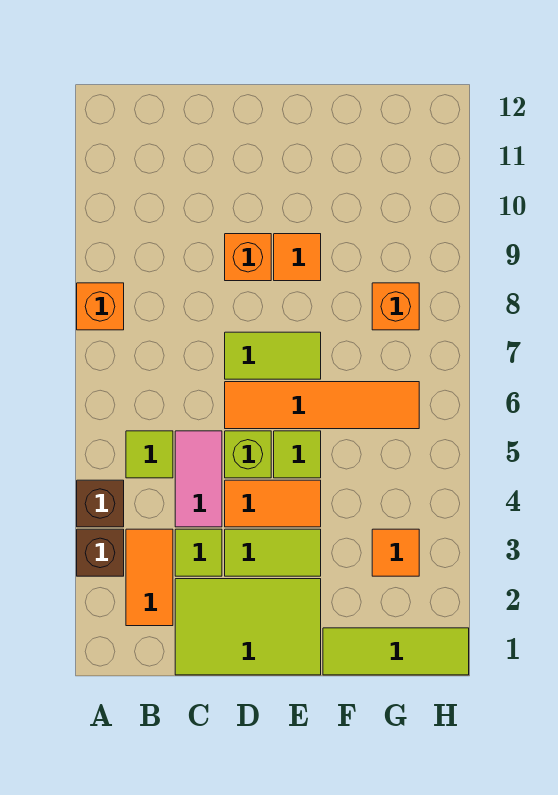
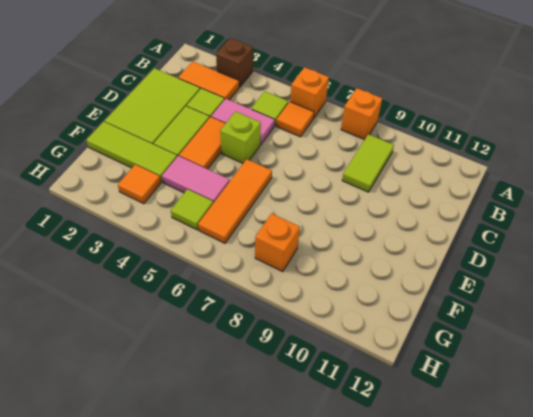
brown brick A4 level 1 -> none
orange tile D6:G6 level 1 -> orange tile E6:G6 level 1
lime tile D7:E7 level 1 -> lime tile B9:C9 level 1
orange brick D9 level 1 -> orange brick A6 level 1
lime tile E5 level 1 -> lime tile G5 level 1
orange tile E9 level 1 -> orange tile B6 level 1
lime tile F1:H1 level 1 -> lime tile F1:F3 level 1
none -> pink tile F4:F5 level 1

